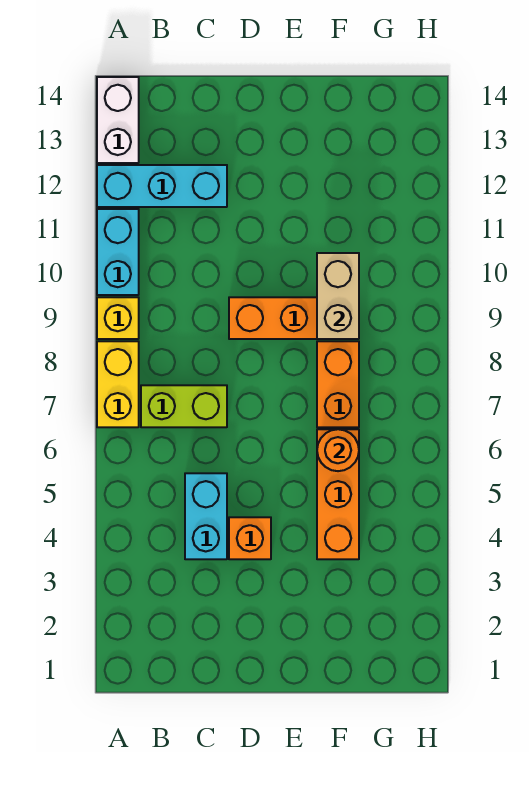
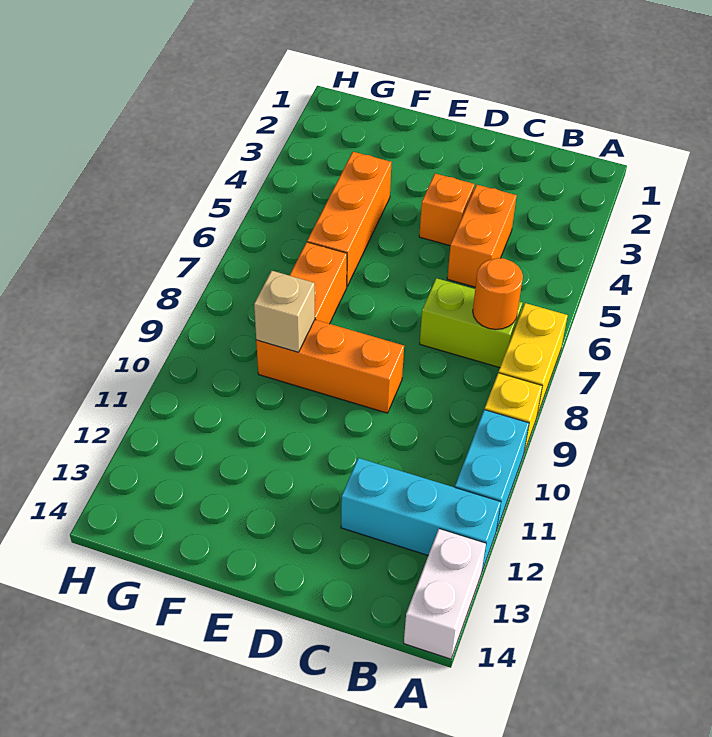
cyan brick C4:C5 level 1 -> orange brick C4:C5 level 1
orange round brick F6 level 2 -> orange round brick B7 level 2
tan brick F9:F10 level 2 -> tan brick F9 level 2

